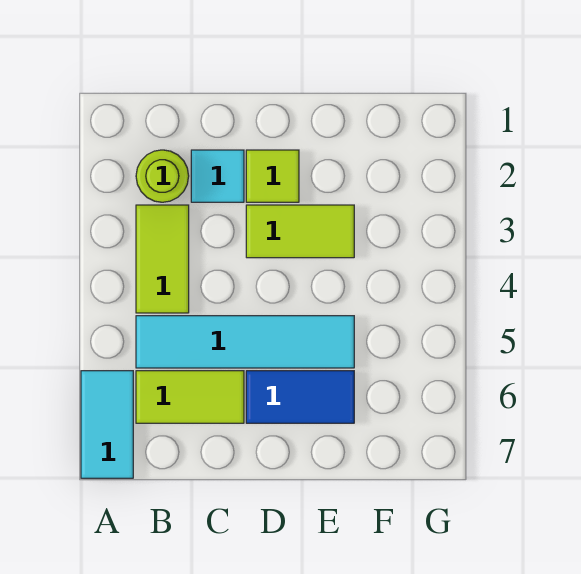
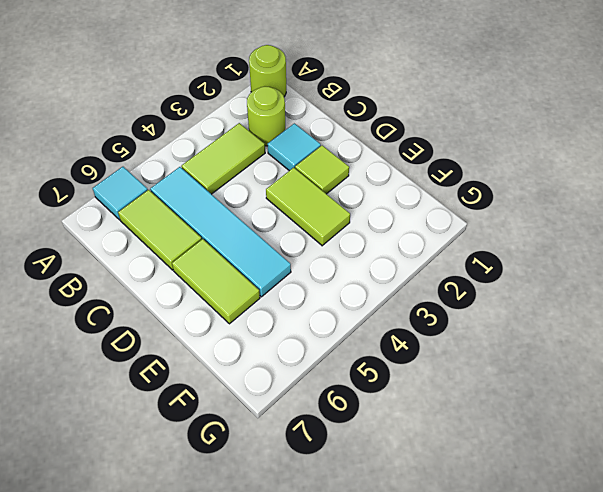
none -> lime round brick A1 level 1
cyan tile A6:A7 level 1 -> cyan tile A6 level 1
blue tile D6:E6 level 1 -> lime tile D6:E6 level 1

